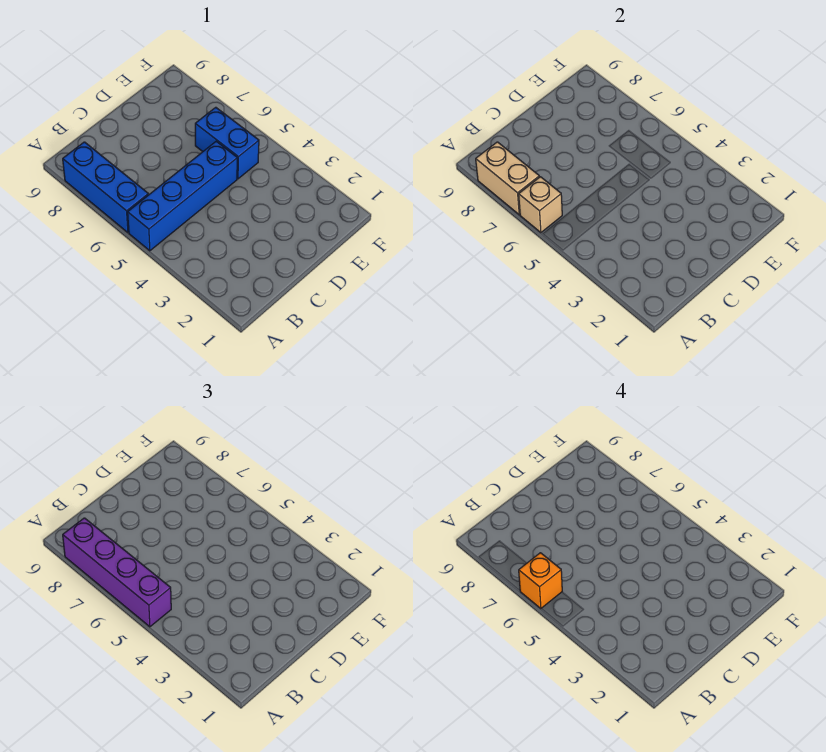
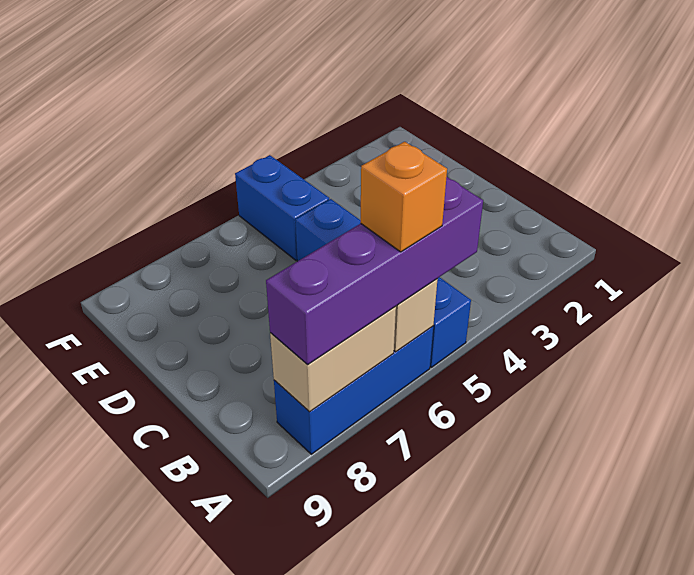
blue brick E5:E6 level 1 -> blue brick E5:F5 level 1

